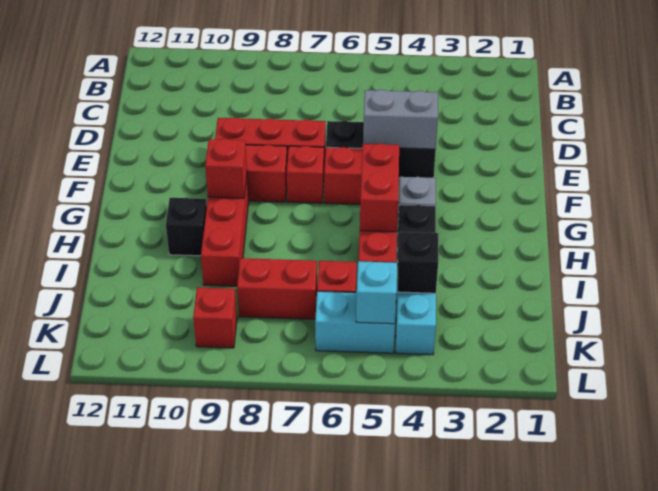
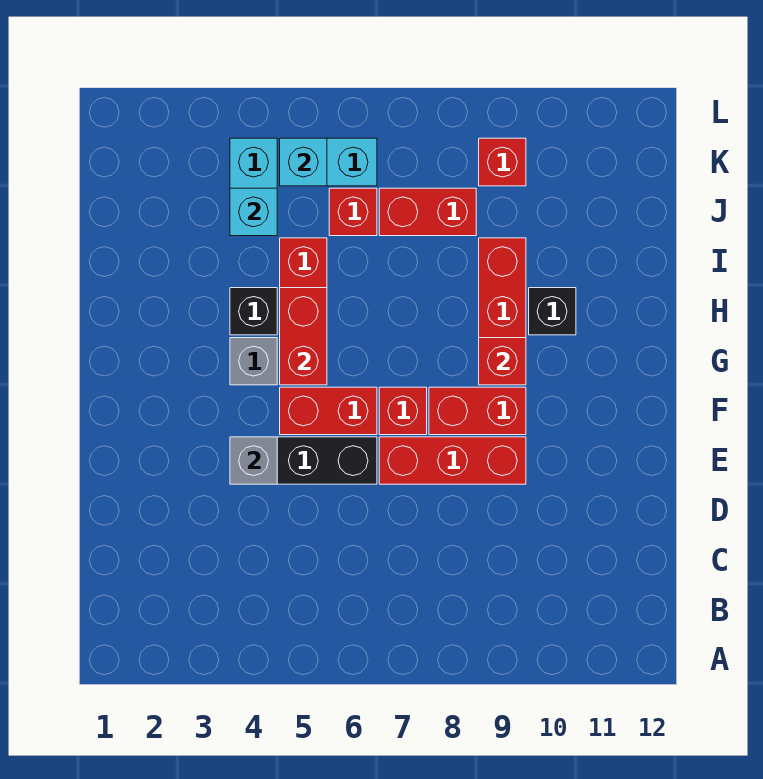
grey brick E4:E5 level 2 -> grey brick E4 level 2
black brick J4 level 2 -> cyan brick J4 level 2

